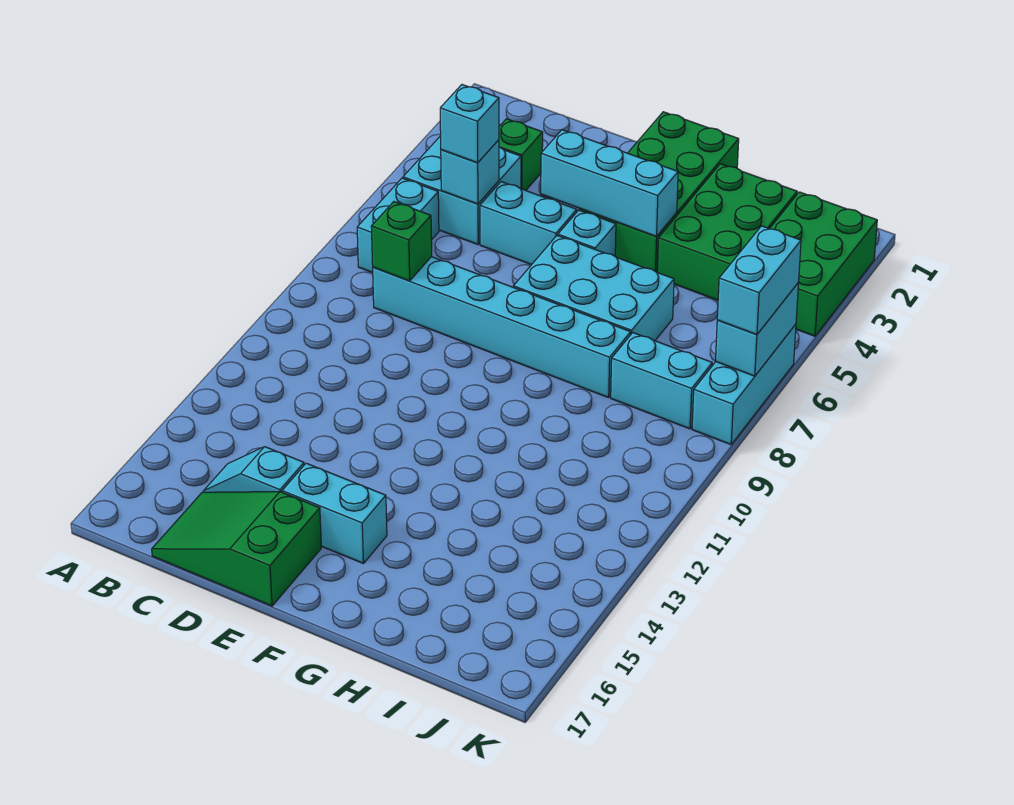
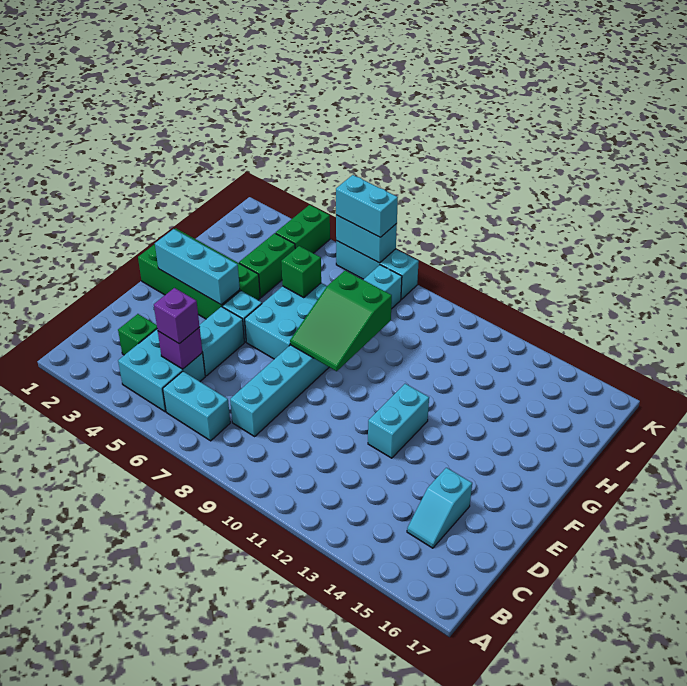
cyan brick C5 level 2 -> purple brick C5 level 2
cyan brick C5 level 3 -> purple brick C5 level 3
green brick C8 level 2 -> green brick H6 level 2
green slope C16:E17 level 1 top E -> green slope F8:H9 level 2 top H
cyan brick E4:G4 level 2 -> cyan brick F2:F4 level 2
cyan brick E15:F15 level 1 -> cyan brick E12:F12 level 1
green brick H2:I4 level 1 -> green brick H4:I4 level 1
green brick J2:K4 level 1 -> green brick J4:K4 level 1

